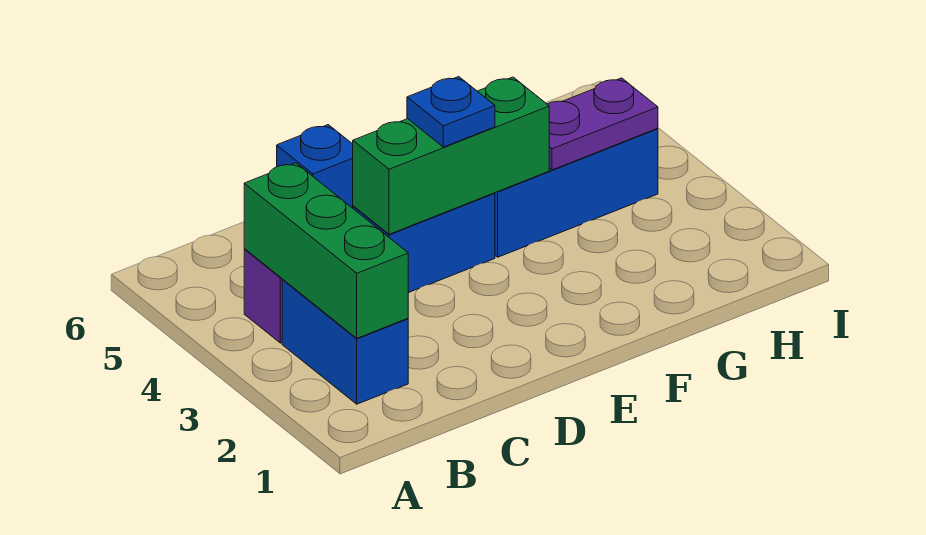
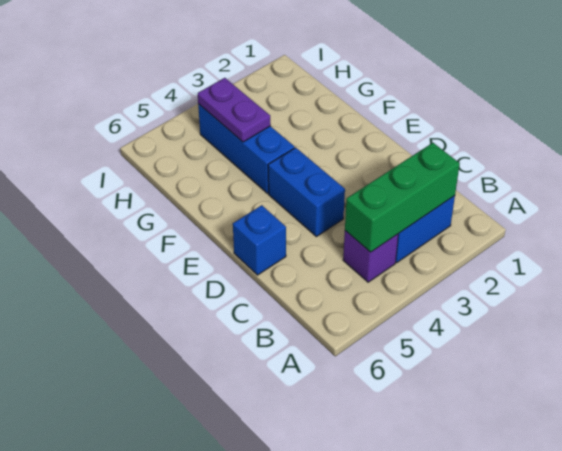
green brick D4:F4 level 2 -> none
blue plate E4 level 3 -> none

